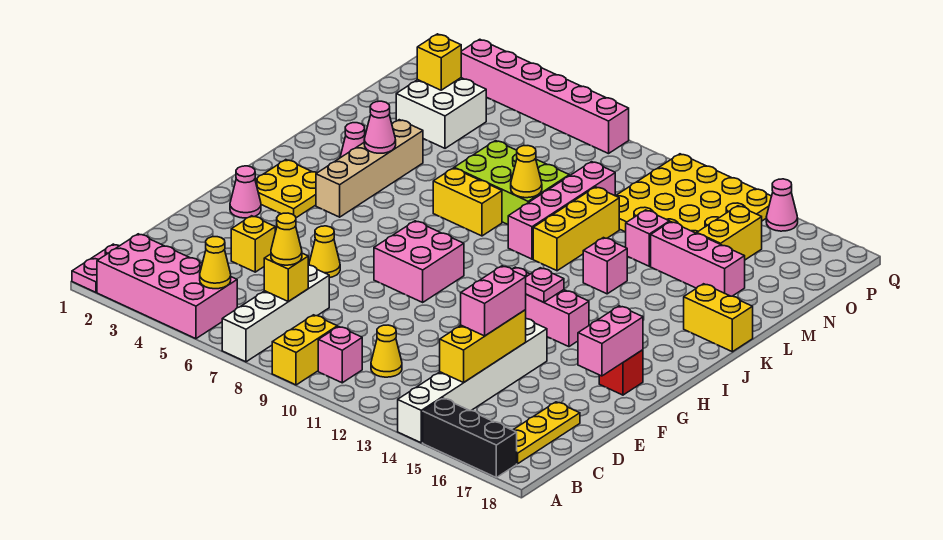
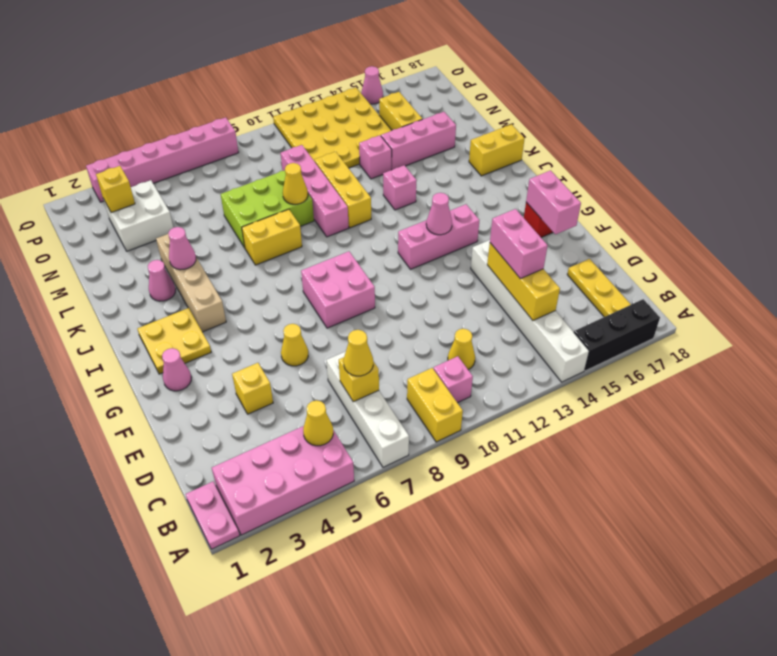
pink plate H13 level 2 -> pink cone H13 level 2

